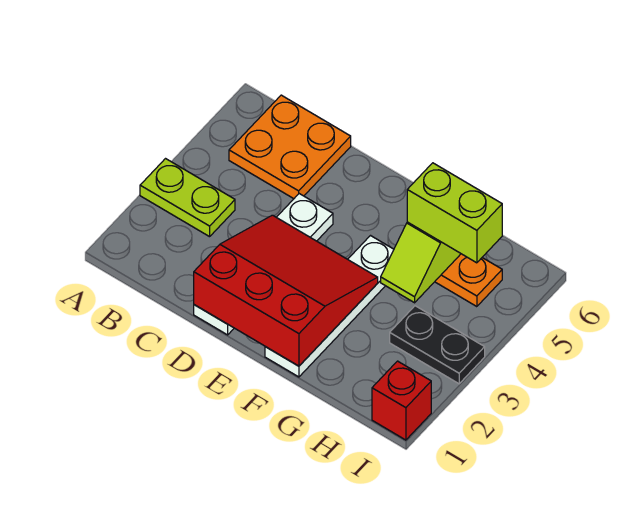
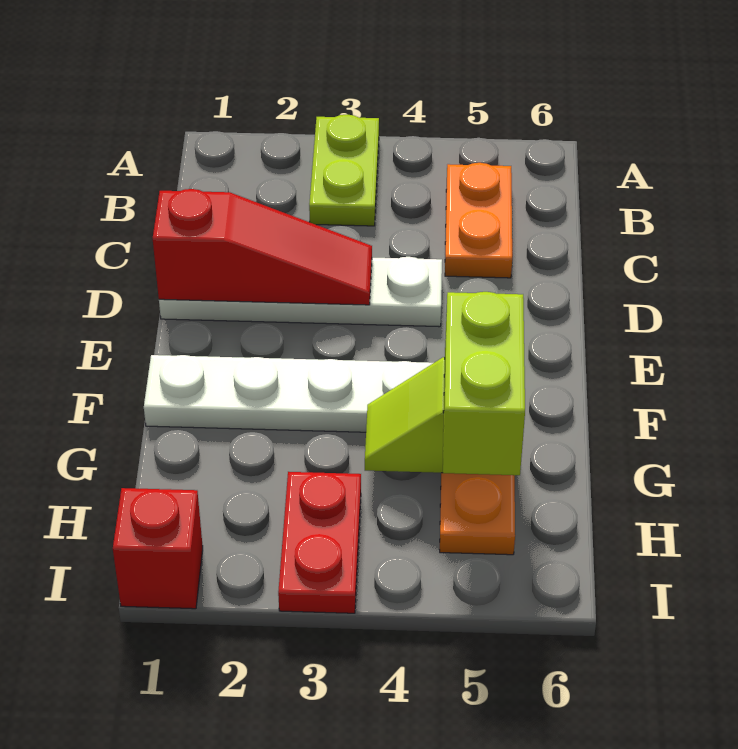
orange plate B5:C6 level 1 -> orange plate B5:C5 level 1
red slope D1:F3 level 2 top 1 -> red slope D1:D3 level 2 top 1
black plate H3:I3 level 1 -> red plate H3:I3 level 1

